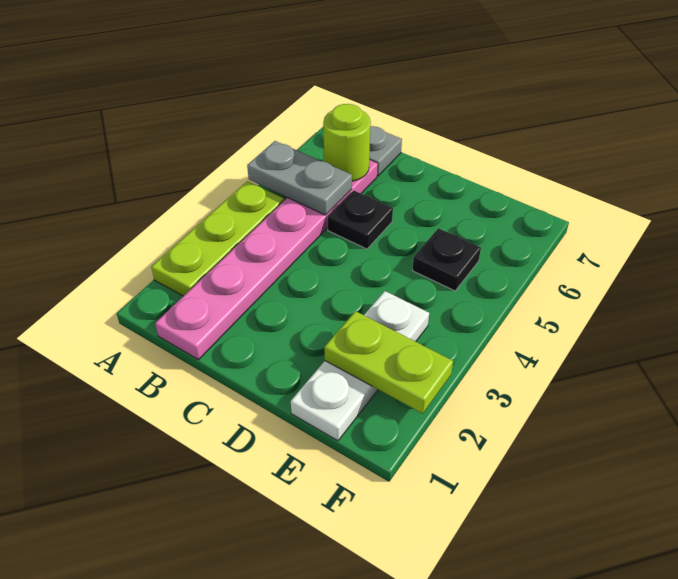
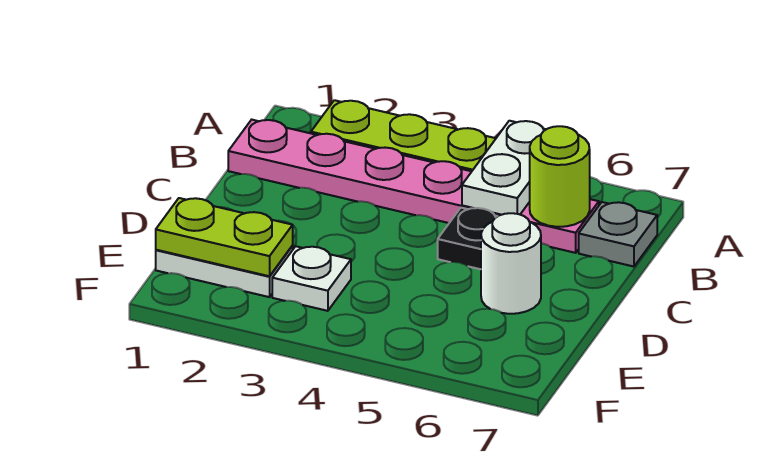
grey plate A5:B5 level 2 -> white plate A5:B5 level 2
none -> white round brick D6 level 1
lime plate E2:F2 level 2 -> lime plate E1:E2 level 2
black plate E5 level 1 -> none

